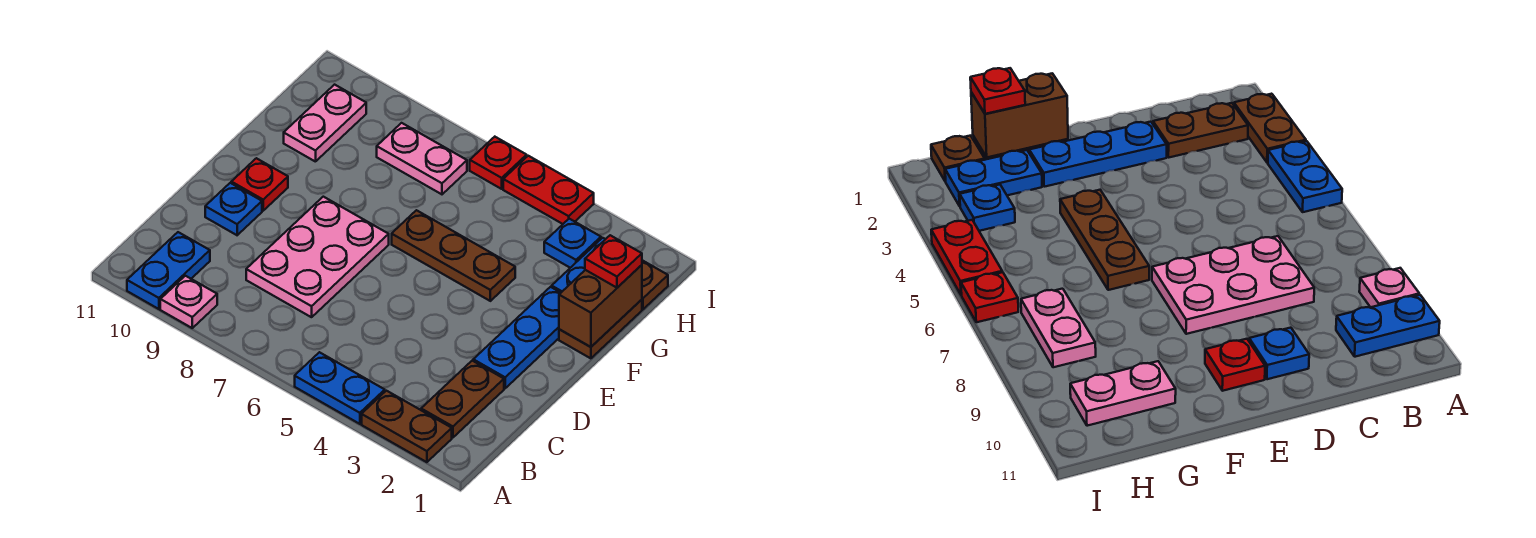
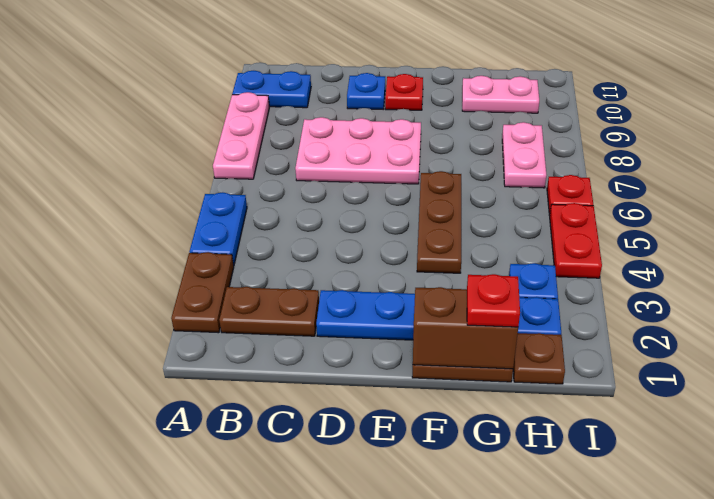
pink plate A9 level 1 -> pink plate A7:A9 level 1

